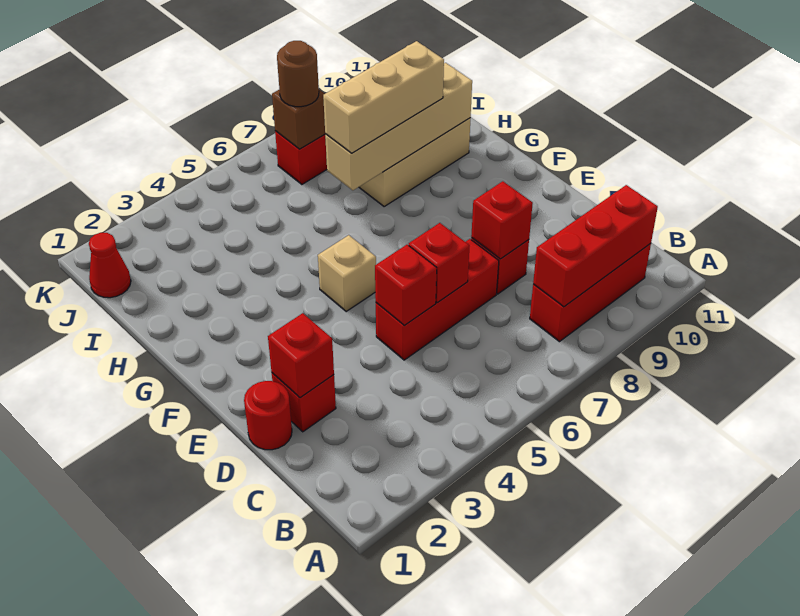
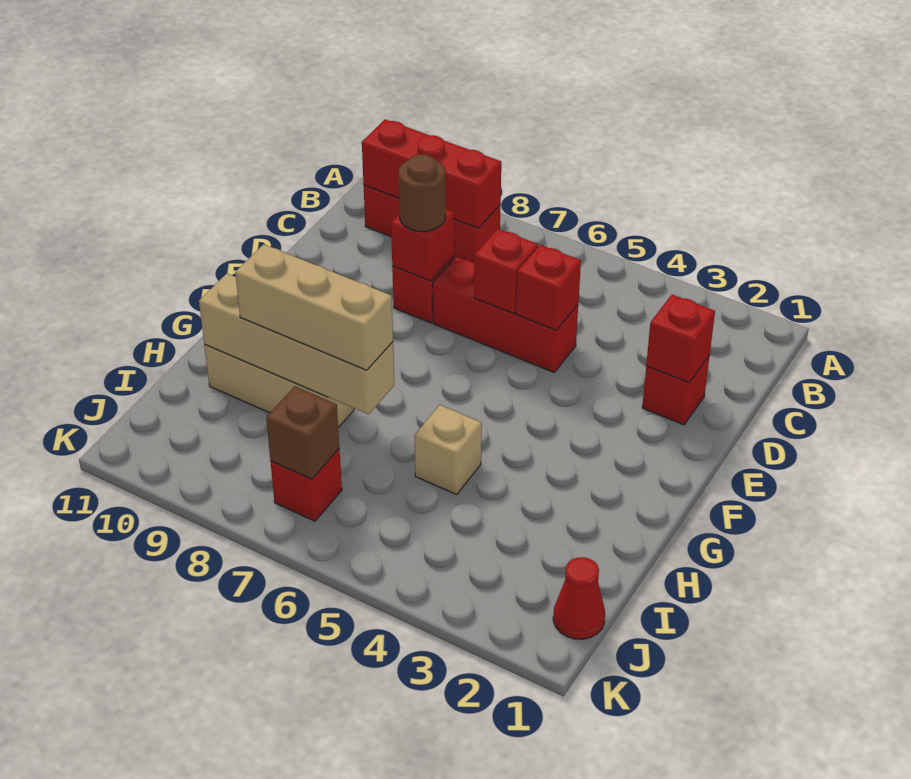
red round brick D1 level 1 -> none
tan brick F5 level 1 -> tan brick H5 level 1
brown round brick J7 level 3 -> brown round brick D8 level 3

